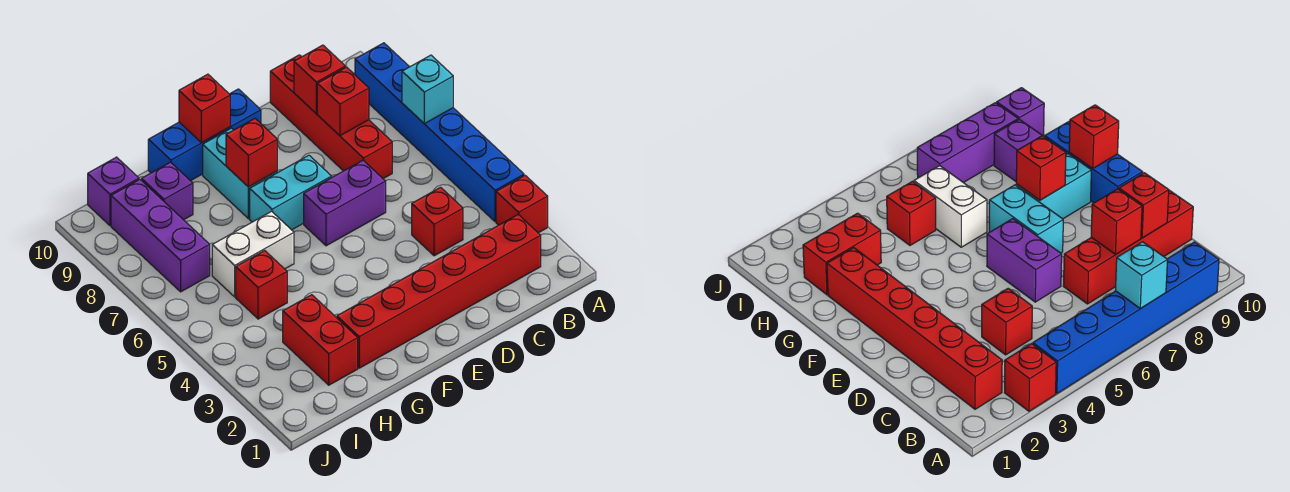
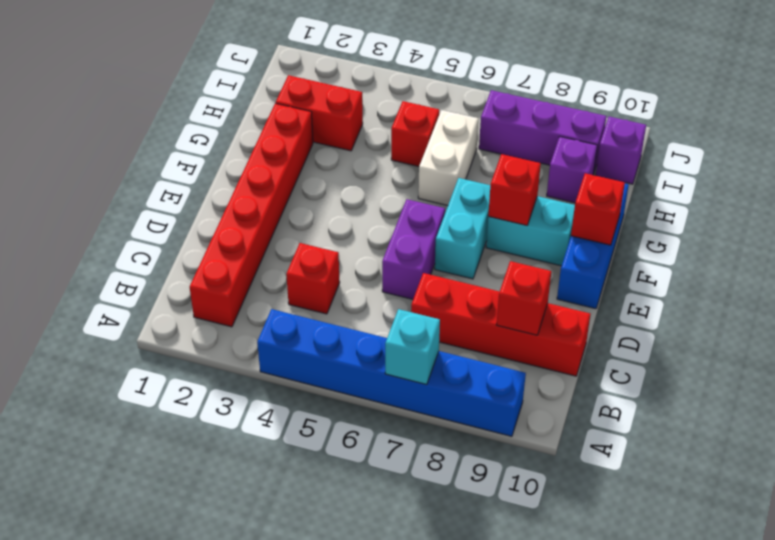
red brick A3 level 1 -> none
red brick C8 level 2 -> none

